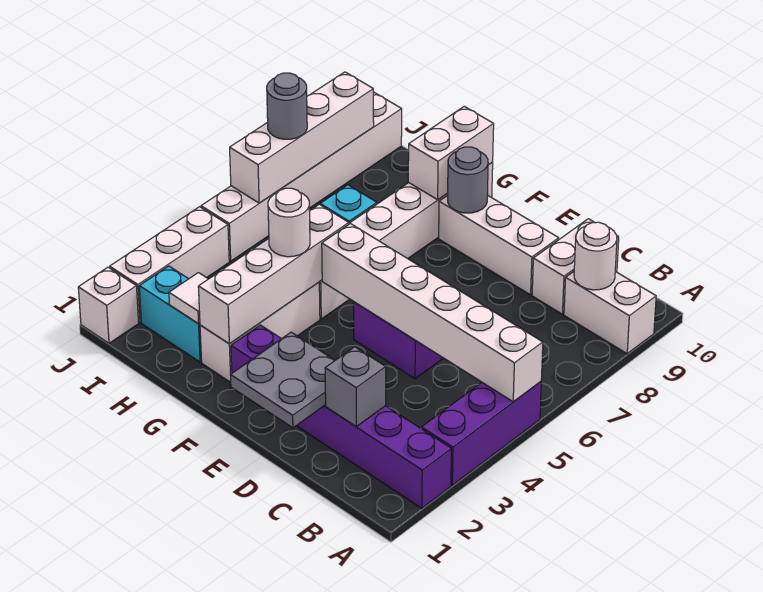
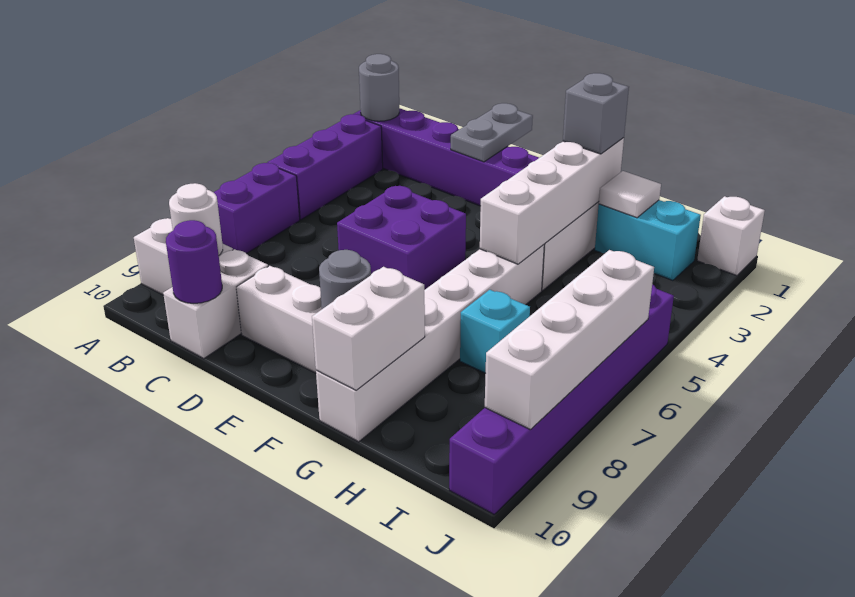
white brick A5:F5 level 2 -> none
none -> purple brick A6:A7 level 1
grey brick C2 level 2 -> grey brick G2 level 3
none -> purple round brick C10 level 2
grey plate D1:E2 level 2 -> grey plate D1:D2 level 2
white round brick G4 level 3 -> none
white brick J2:J4 level 1 -> none
white brick J5:J10 level 1 -> purple brick J5:J10 level 1
grey round brick J7 level 3 -> grey round brick A2 level 2

